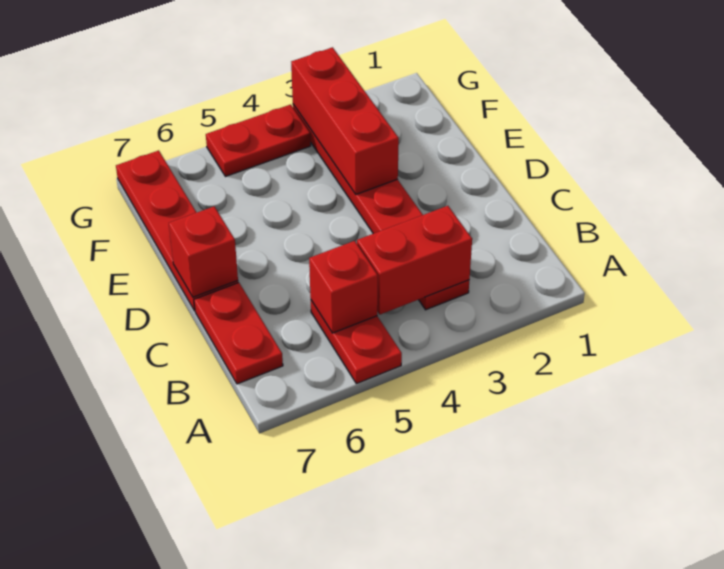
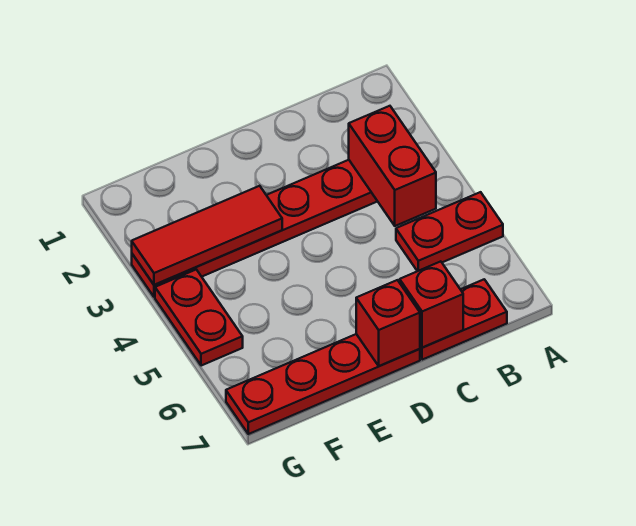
red brick B5 level 2 -> red brick C7 level 2
red brick E3:G3 level 2 -> red tile E3:G3 level 2

